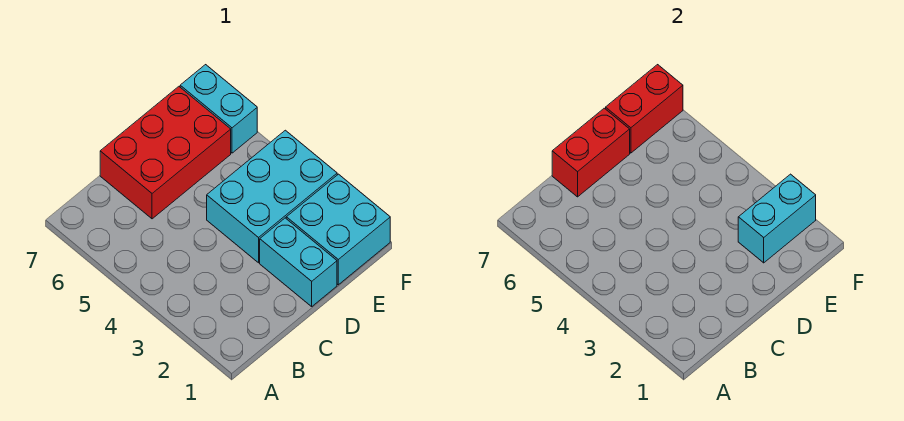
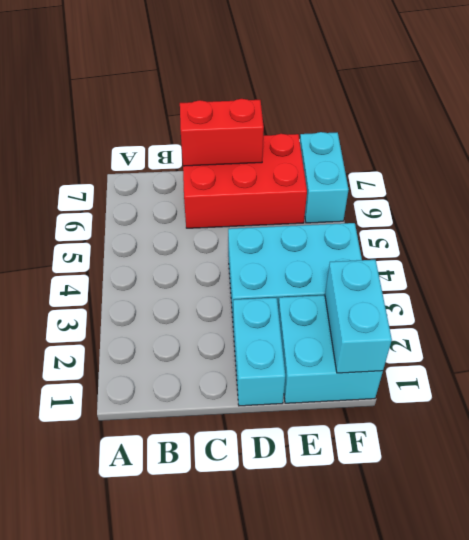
cyan brick E2:F2 level 2 -> cyan brick F1:F2 level 2
red brick E7:F7 level 2 -> none

